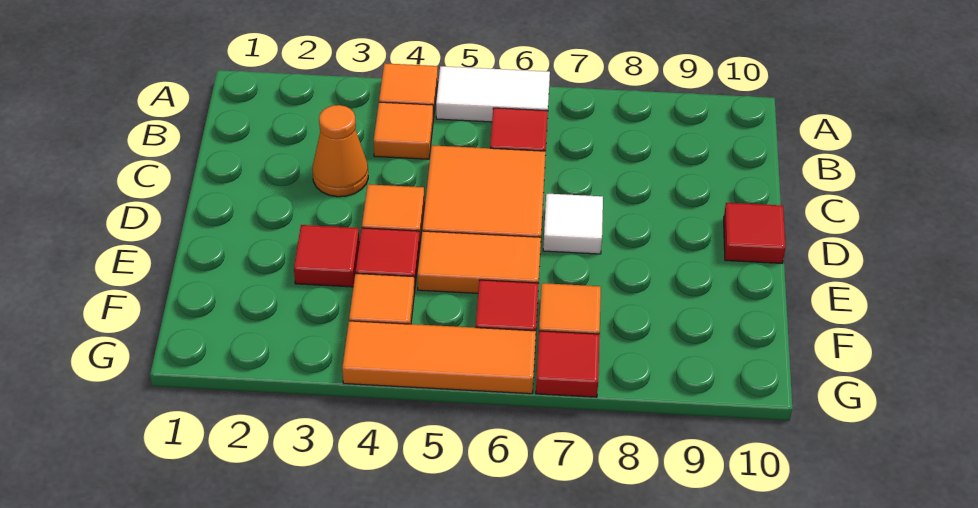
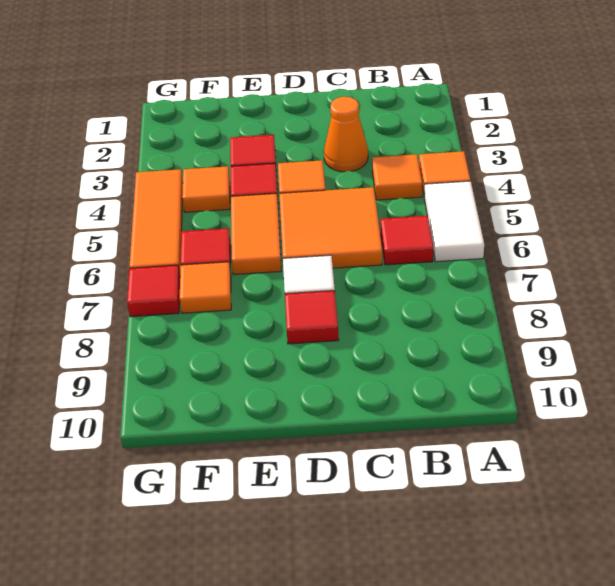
red tile D10 level 1 -> red tile D8 level 1

